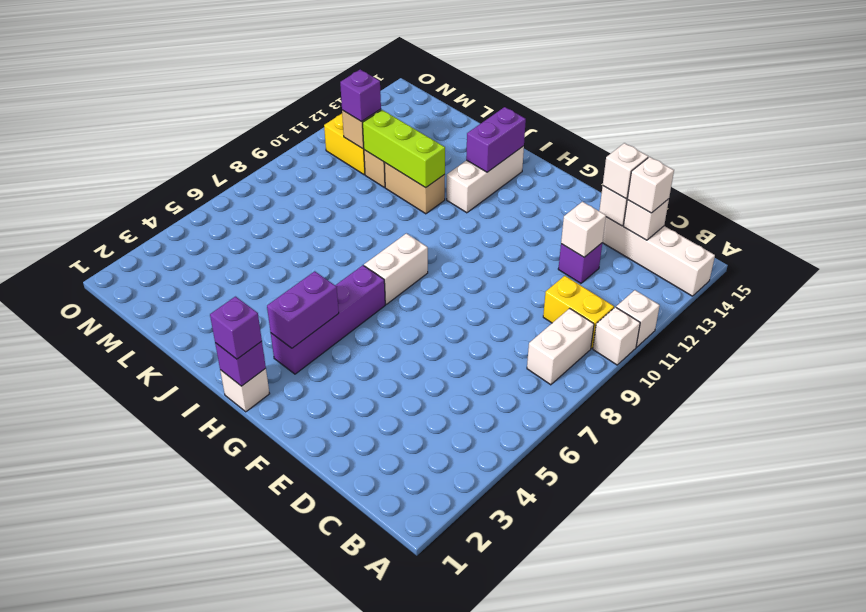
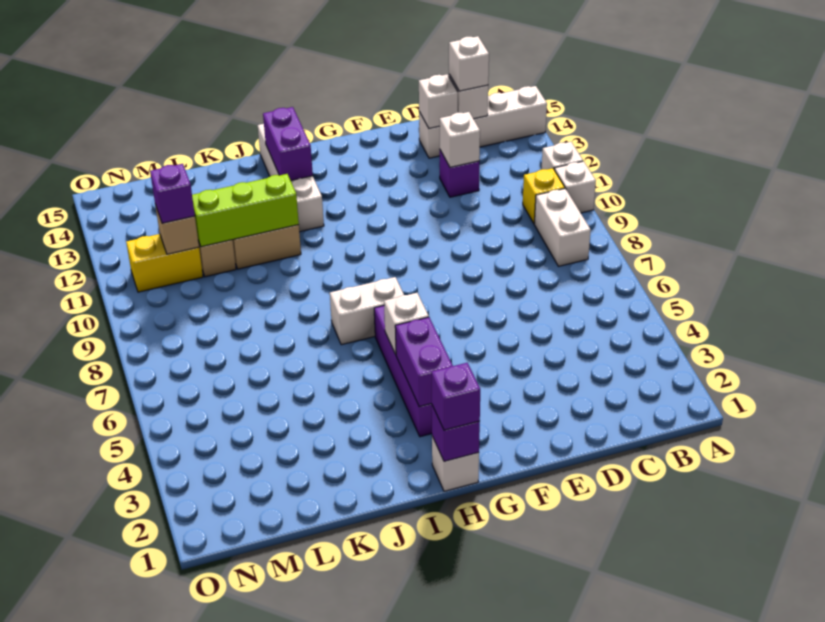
yellow brick B10:C10 level 1 -> yellow brick B10 level 1
white brick D14 level 3 -> white brick H5 level 2
white brick H7:H8 level 1 -> white brick H7:I7 level 1
white brick I12:I14 level 1 -> white brick I12:I15 level 1

